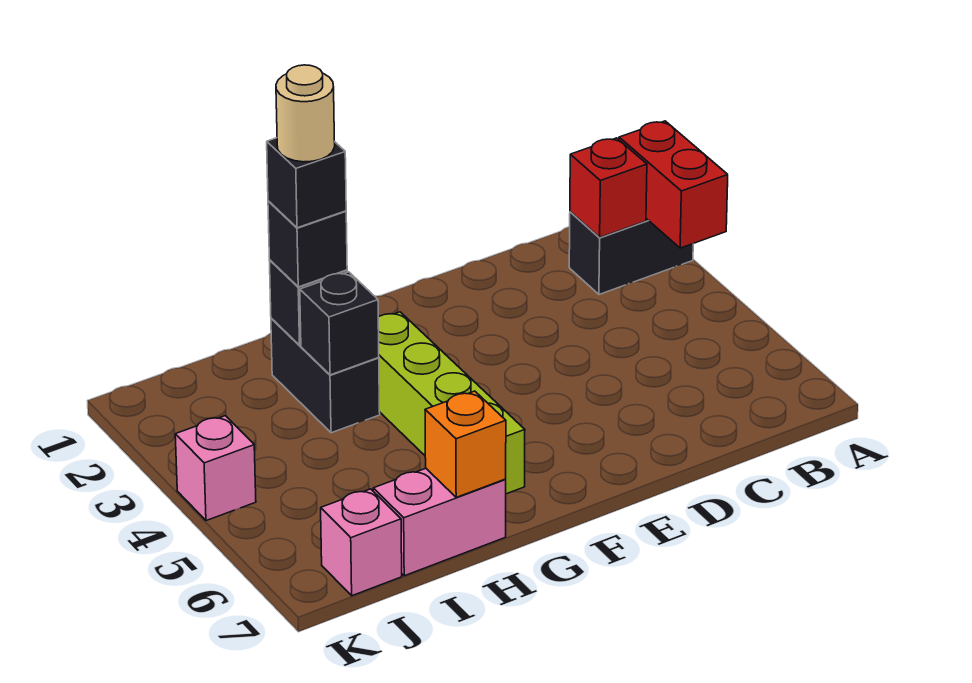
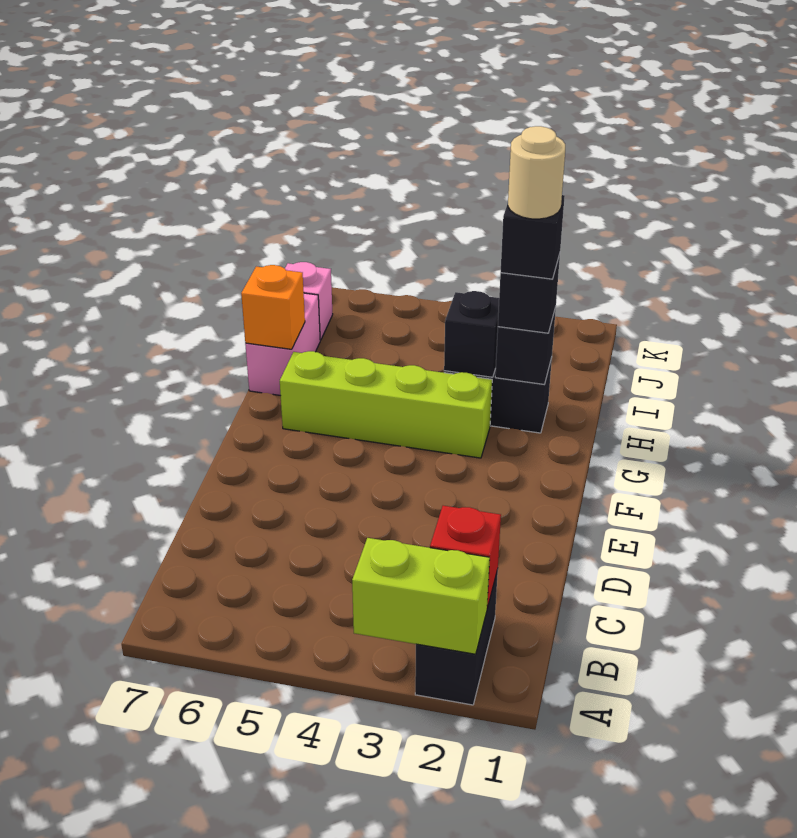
red brick A2:A3 level 2 -> lime brick A2:A3 level 2
pink brick K4 level 1 -> none

